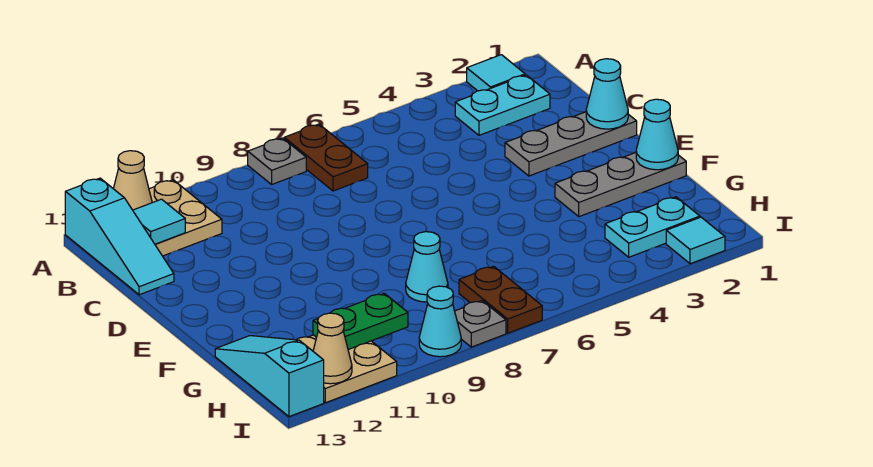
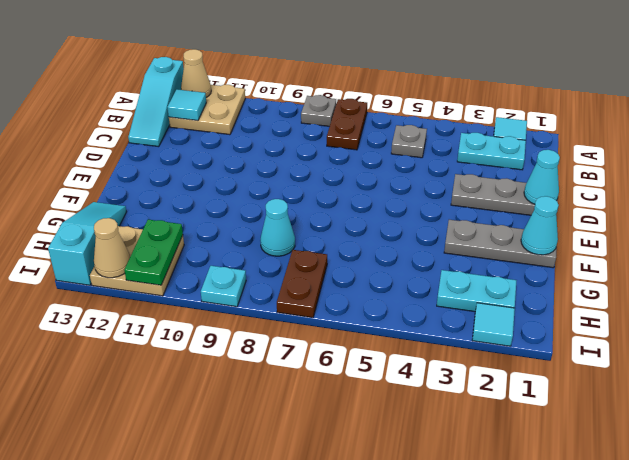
green plate H10:H11 level 2 -> green plate H11:I11 level 2
grey plate I8 level 1 -> grey plate B5 level 1
cyan cone I9 level 1 -> cyan plate I9 level 1

